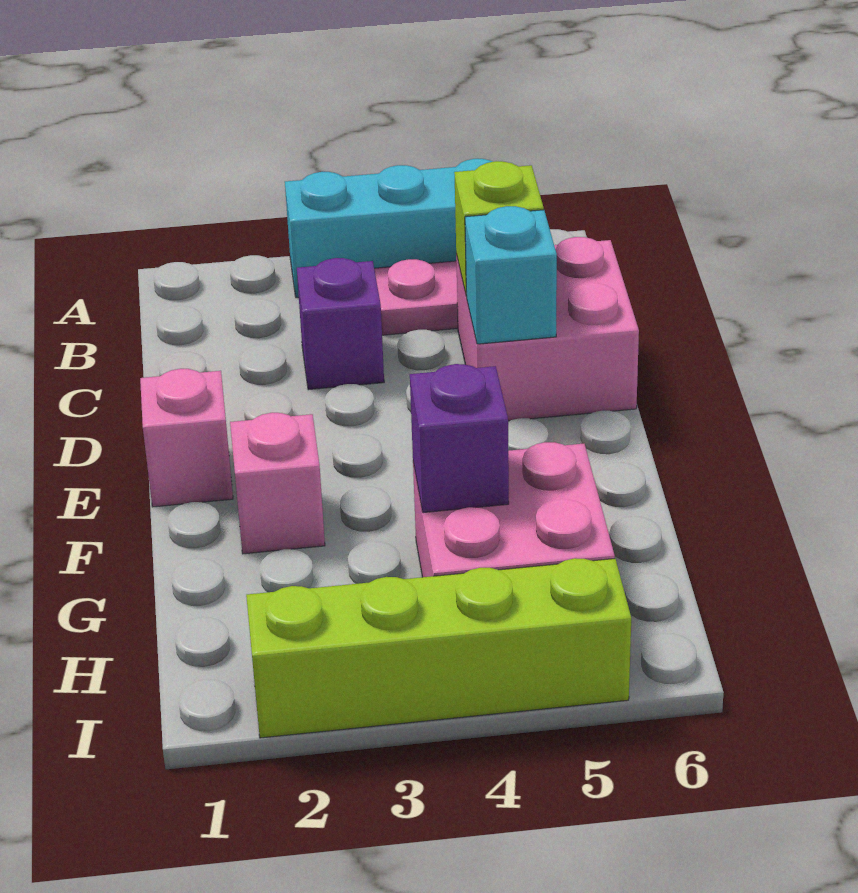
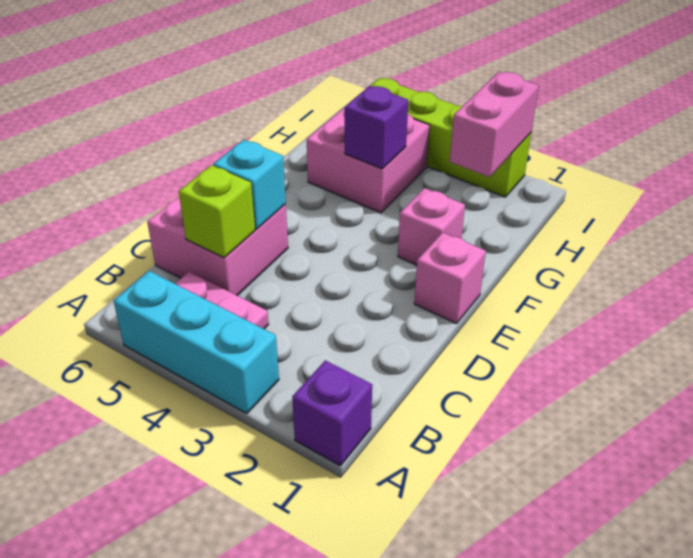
purple brick C3 level 1 -> purple brick A1 level 1
none -> pink brick H2:I2 level 2

